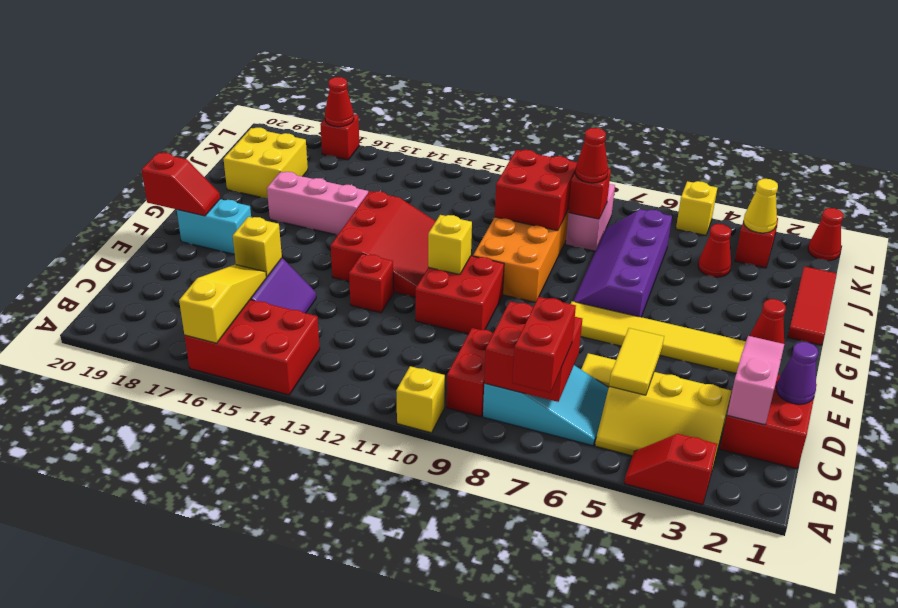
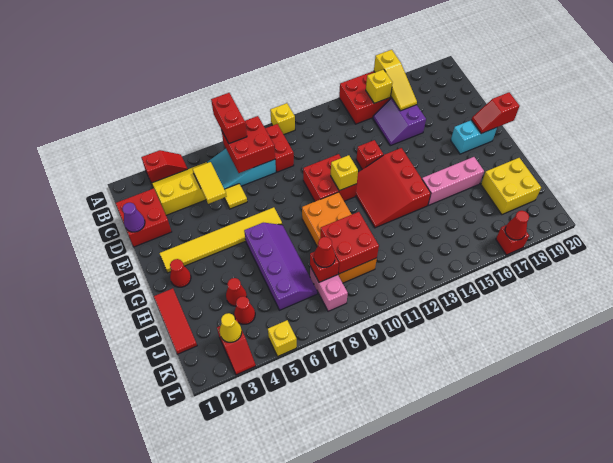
pink slope C2:E2 level 2 top C -> none
yellow brick D16 level 2 -> yellow brick B15 level 2
red cone L1 level 1 -> red cone I4 level 1

